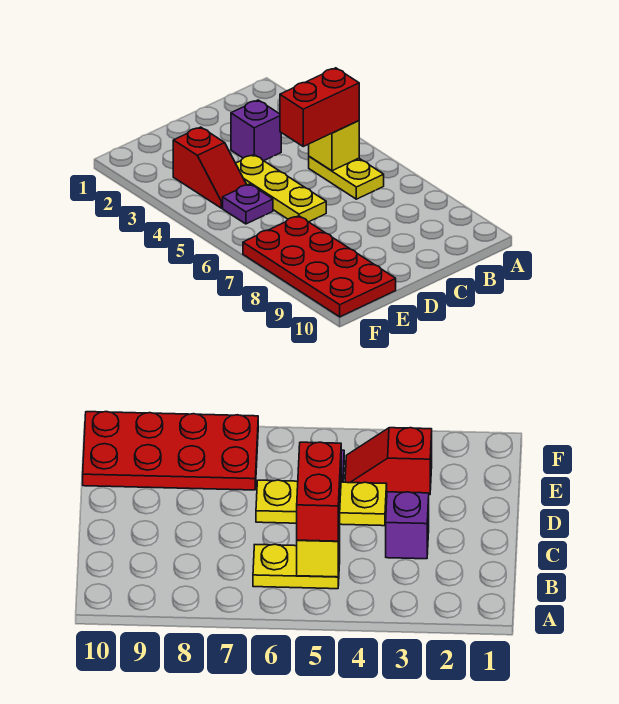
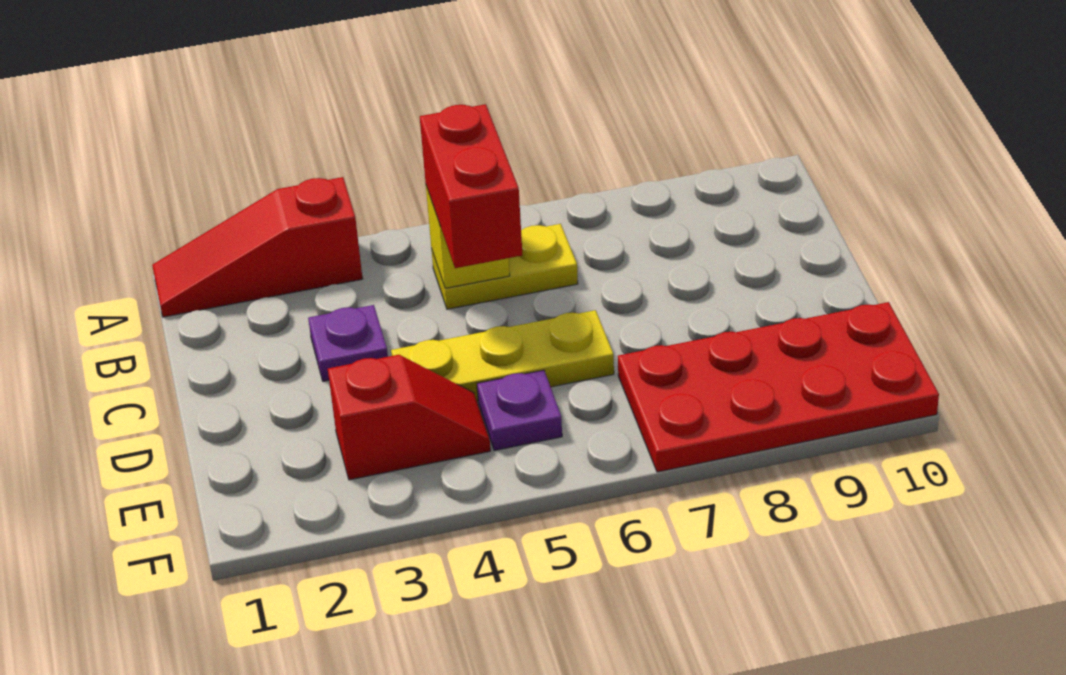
none -> red slope A1:A3 level 1 top 3
purple brick C3 level 1 -> purple plate C3 level 1

